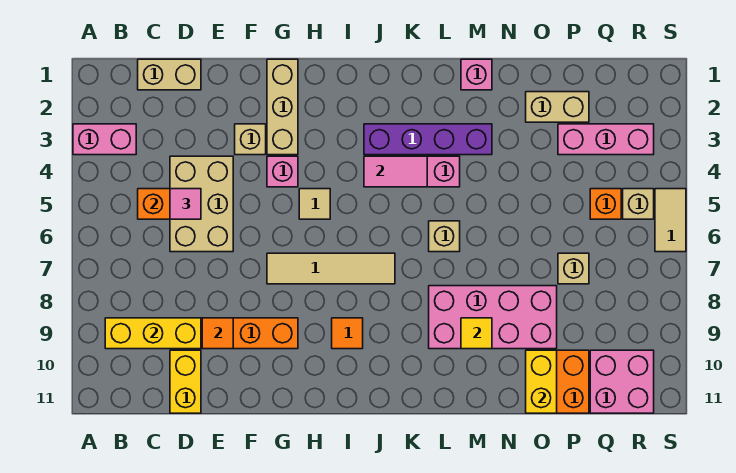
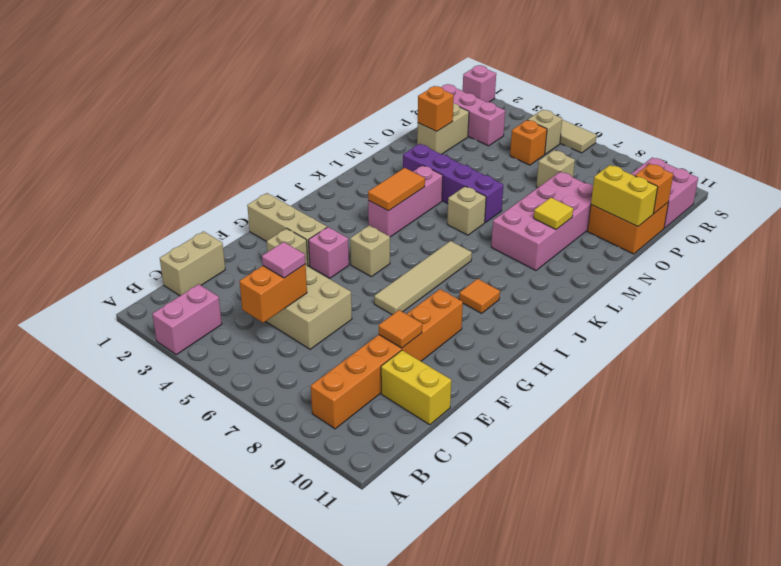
yellow brick B9:D9 level 2 -> none
tan tile H5 level 1 -> tan brick H5 level 1
purple brick J3:M3 level 1 -> purple brick M3:M6 level 1
pink tile J4:K4 level 2 -> orange tile J4:K4 level 2
pink brick M1 level 1 -> pink brick S1 level 1
none -> orange brick O2 level 2
pink brick P3:R3 level 1 -> pink brick Q1:Q3 level 1
none -> orange brick P11 level 2

